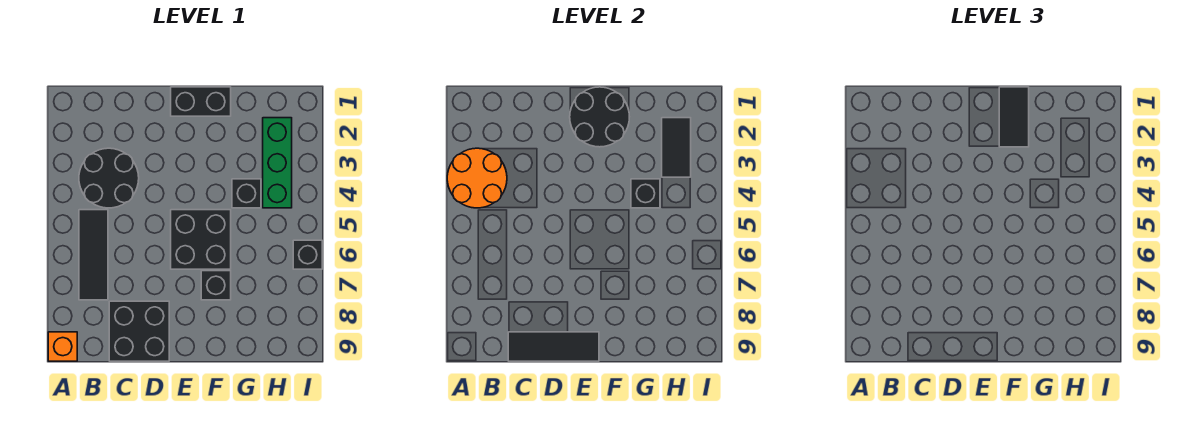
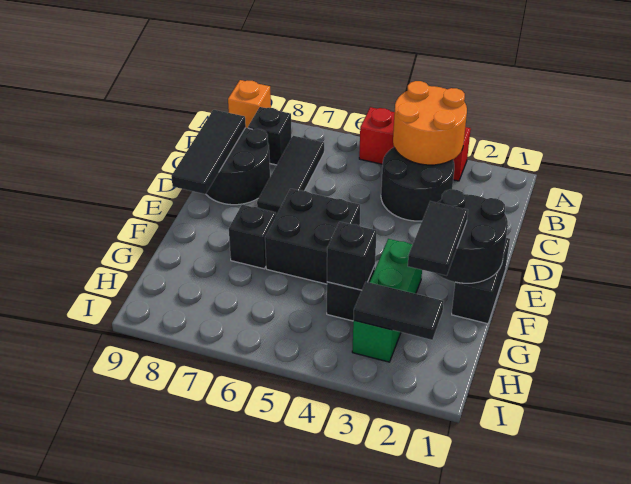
none -> red brick A3:A5 level 1
black tile B5:B7 level 1 -> black tile B7:D7 level 1
black brick C8:D9 level 1 -> black round brick C8:D9 level 1
black tile F1:F2 level 3 -> black tile F2:G2 level 3
green brick H2:H4 level 1 -> green brick F3:H3 level 1
black brick I6 level 1 -> black brick B8 level 1

